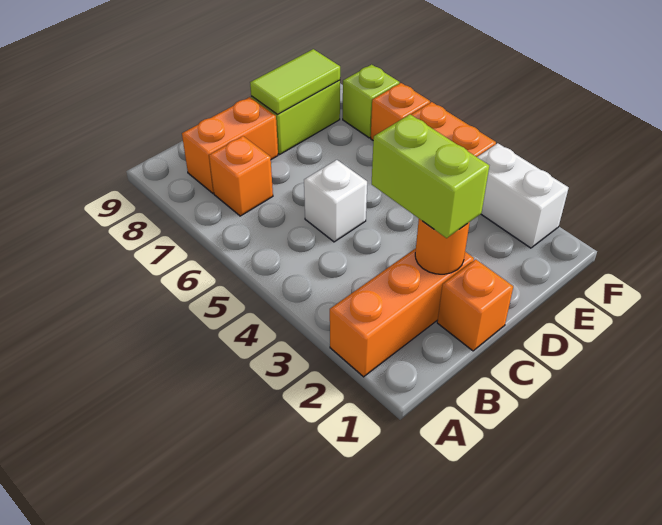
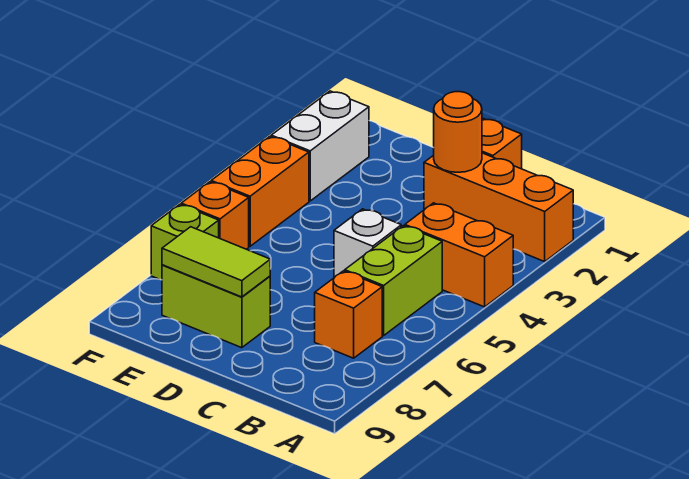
orange brick B8:C8 level 1 -> orange brick A4:B4 level 1
lime brick C2:C3 level 3 -> lime brick B5:B6 level 1

